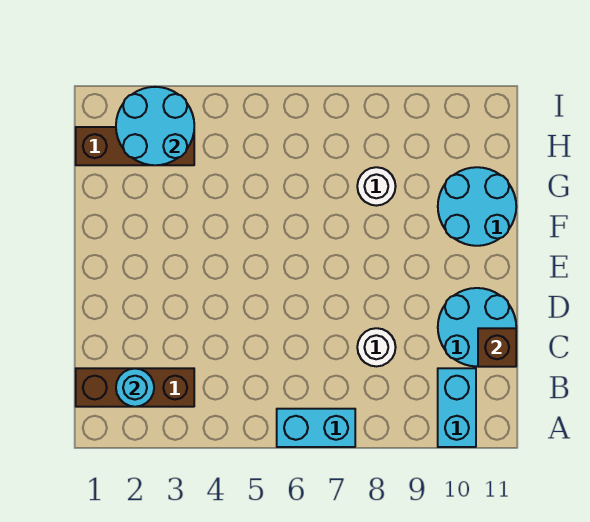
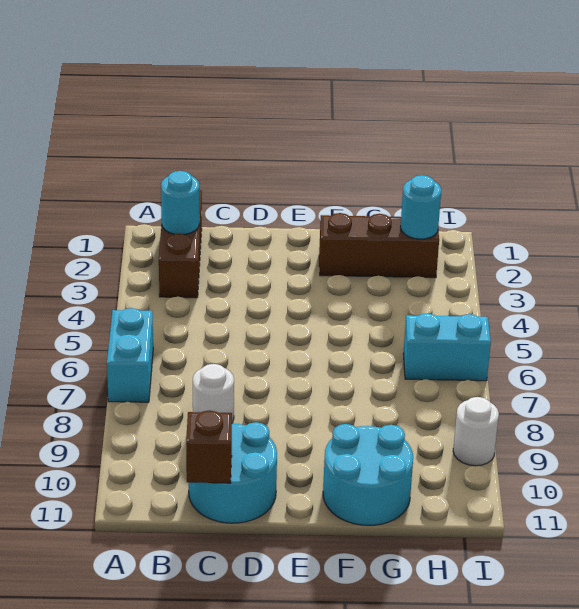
cyan brick A10:B10 level 1 -> cyan brick H6:I6 level 1
white round brick G8 level 1 -> white round brick I9 level 1
brown brick H1:H3 level 1 -> brown brick F2:H2 level 1
cyan round brick H2:I3 level 2 -> cyan round brick H2 level 2

